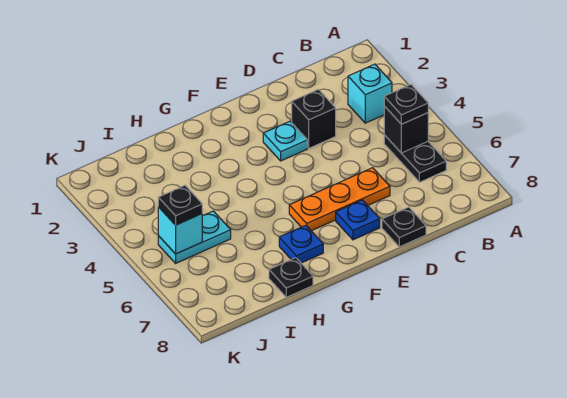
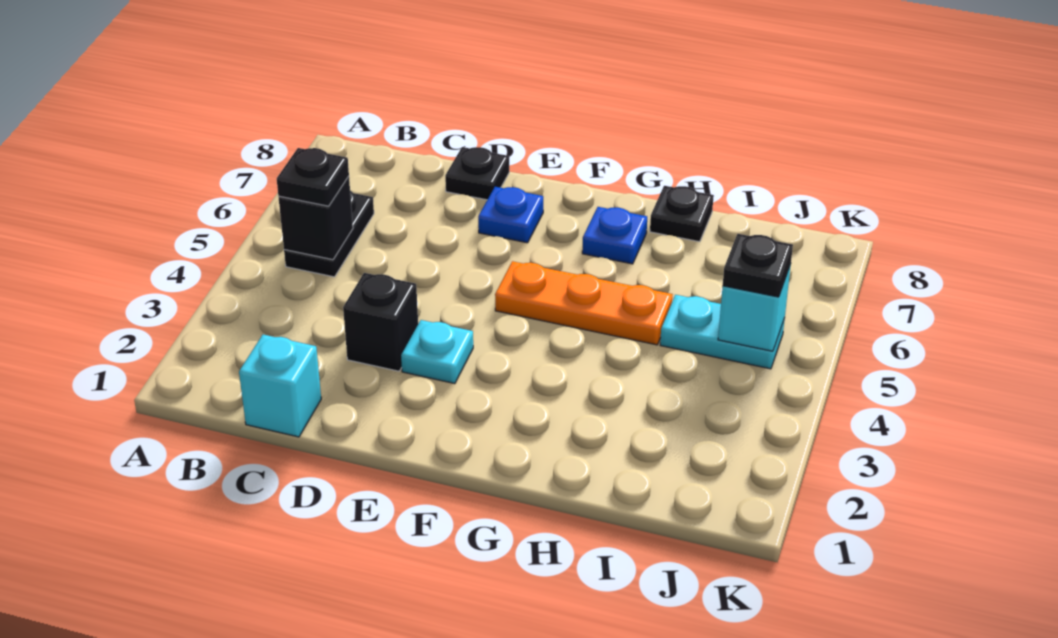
cyan brick B3 level 1 -> cyan brick C1 level 1
orange plate D6:F6 level 1 -> orange plate F5:H5 level 1

